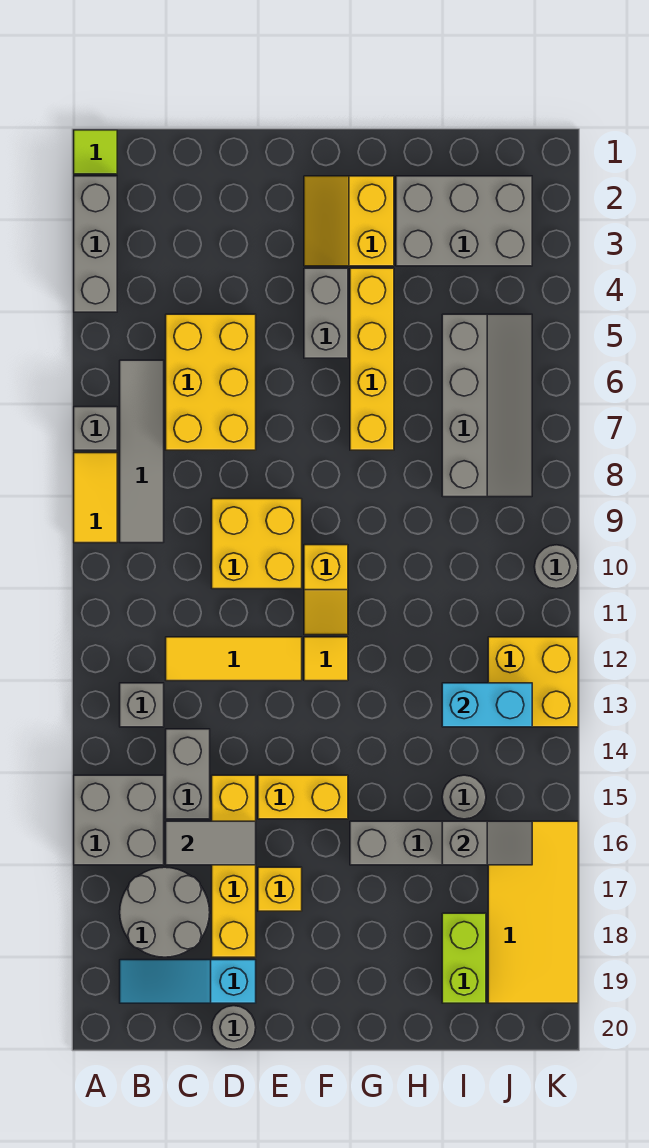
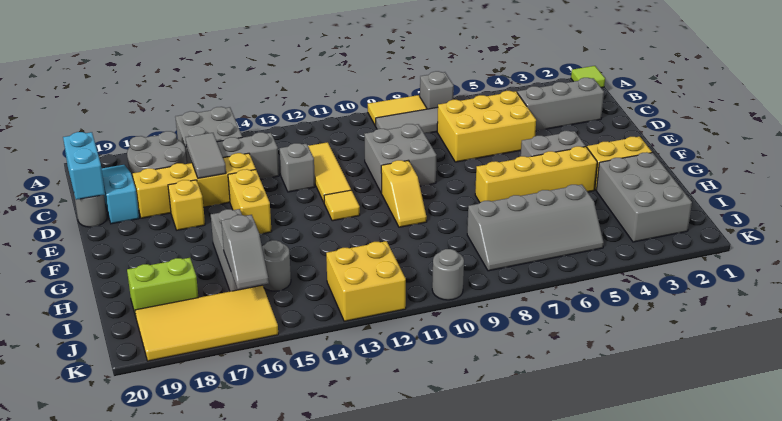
grey brick A2:A4 level 1 -> grey brick C2:C4 level 1
grey brick B13 level 1 -> grey brick D13 level 1
yellow brick D9:E10 level 1 -> grey brick D9:E10 level 1
yellow slope F10:F11 level 1 top 10 -> yellow slope F10:G10 level 1 top F
cyan brick I13:J13 level 2 -> cyan brick C20:D20 level 2

